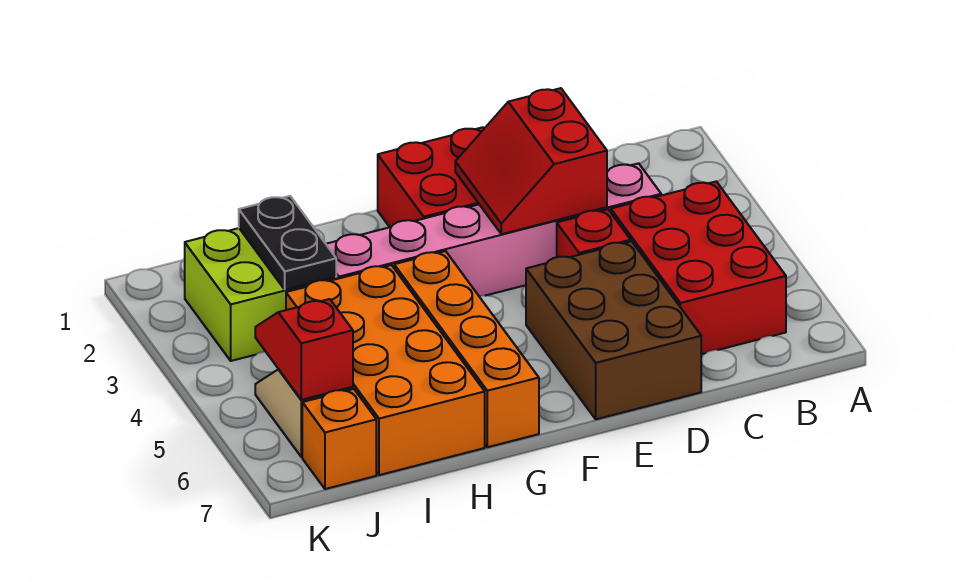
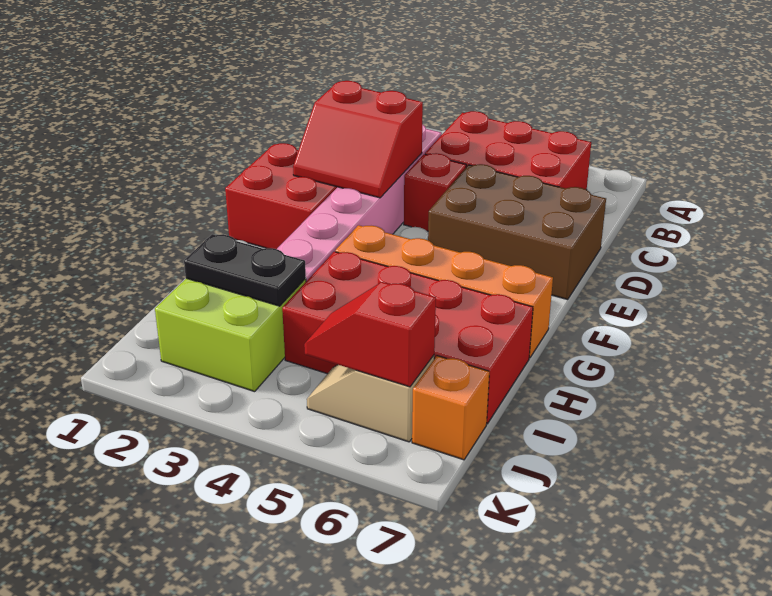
orange brick H4:I7 level 1 -> red brick H4:I7 level 1

